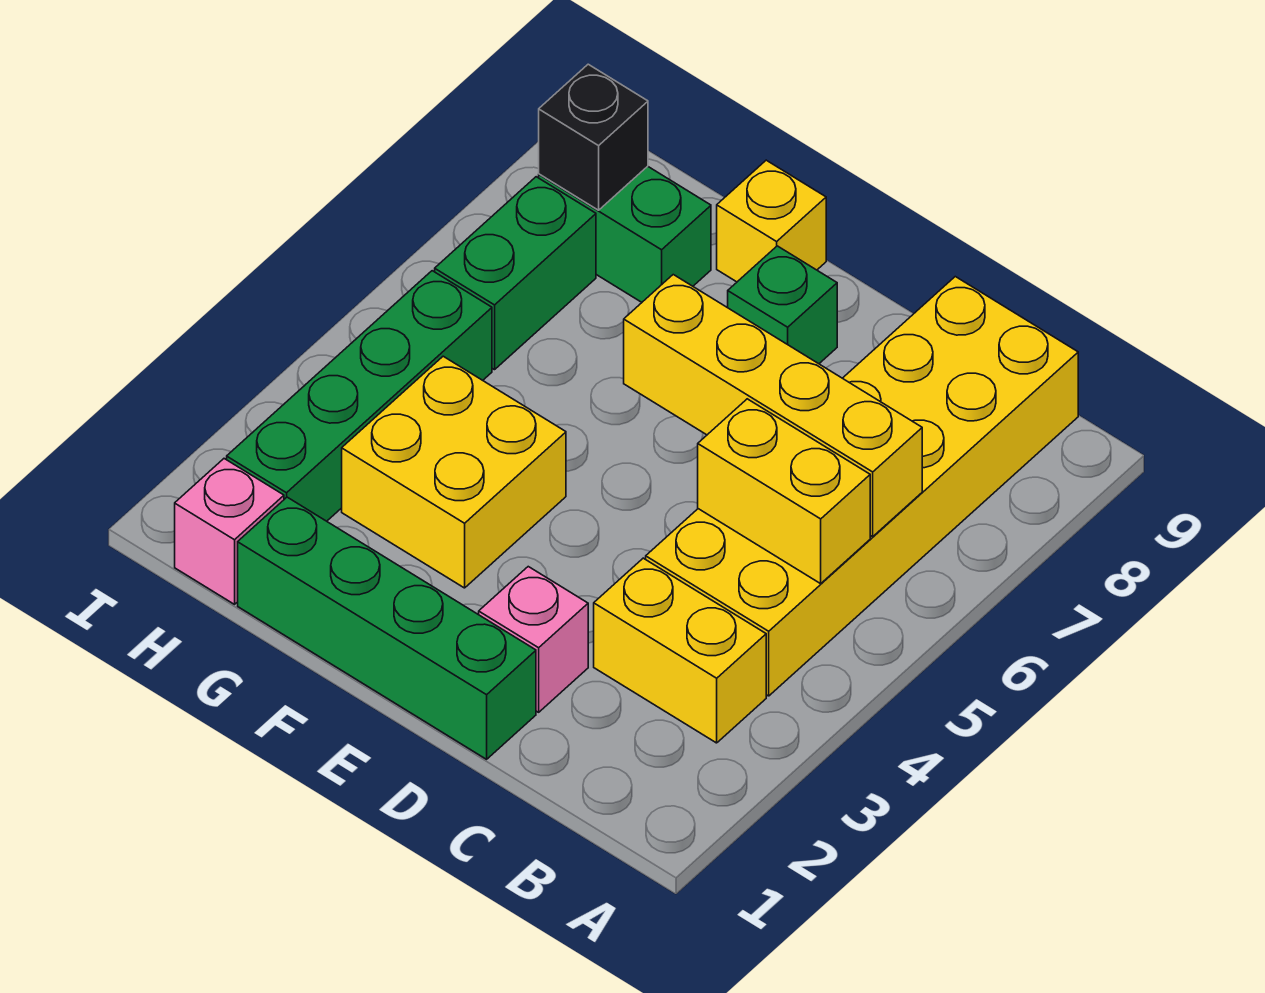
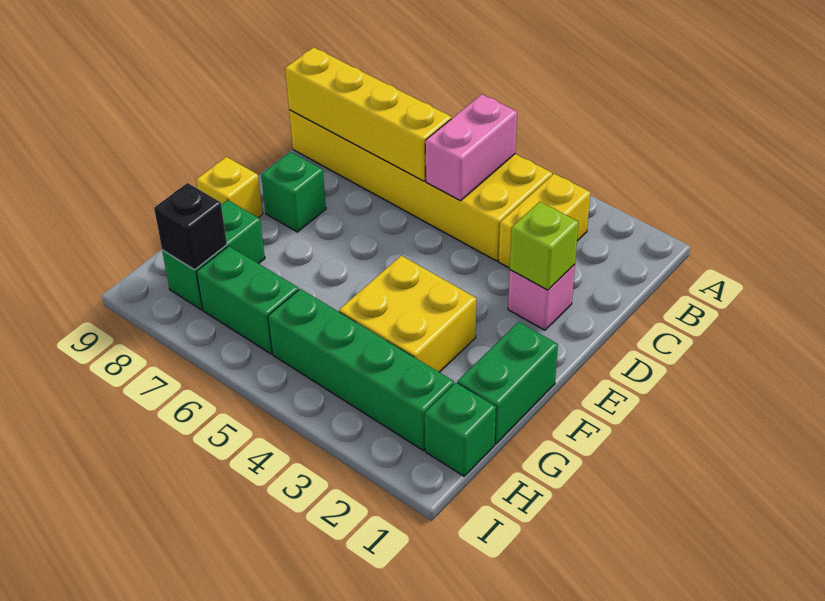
yellow brick B5:C5 level 2 -> pink brick B5:C5 level 2
yellow brick B6:E6 level 2 -> yellow brick C6:C9 level 2
green brick D1:G1 level 1 -> green brick F1:G1 level 1
none -> lime brick D2 level 2
pink brick H1 level 1 -> green brick H1 level 1

